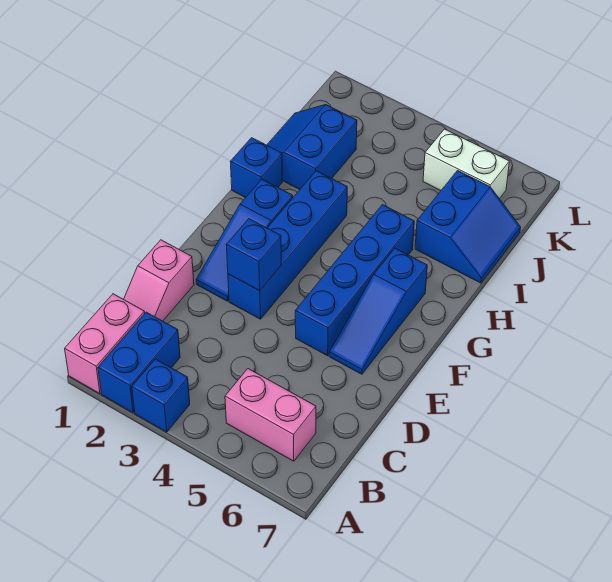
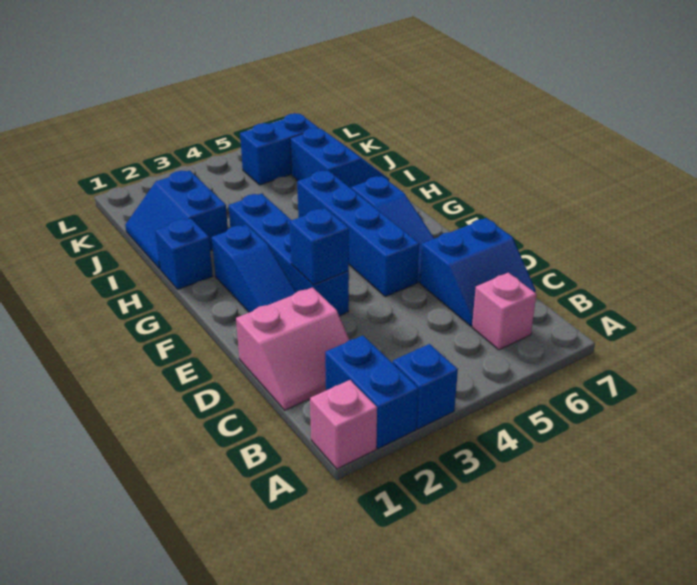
pink brick A1:B1 level 1 -> pink brick A1 level 1
pink brick B5:B6 level 1 -> pink brick B6 level 1
pink slope C1:D1 level 1 top D -> pink slope C1:D2 level 1 top D
none -> blue slope C6:D7 level 1 top D
white brick K5:K6 level 1 -> blue brick K5:K6 level 1

